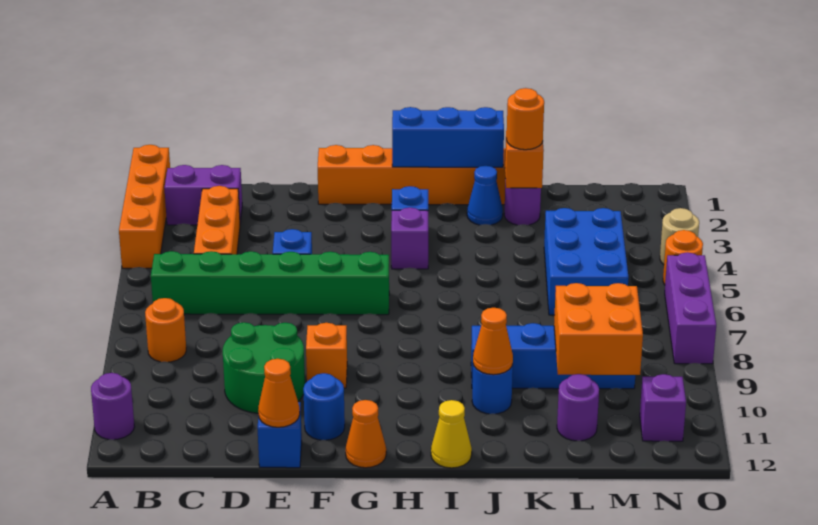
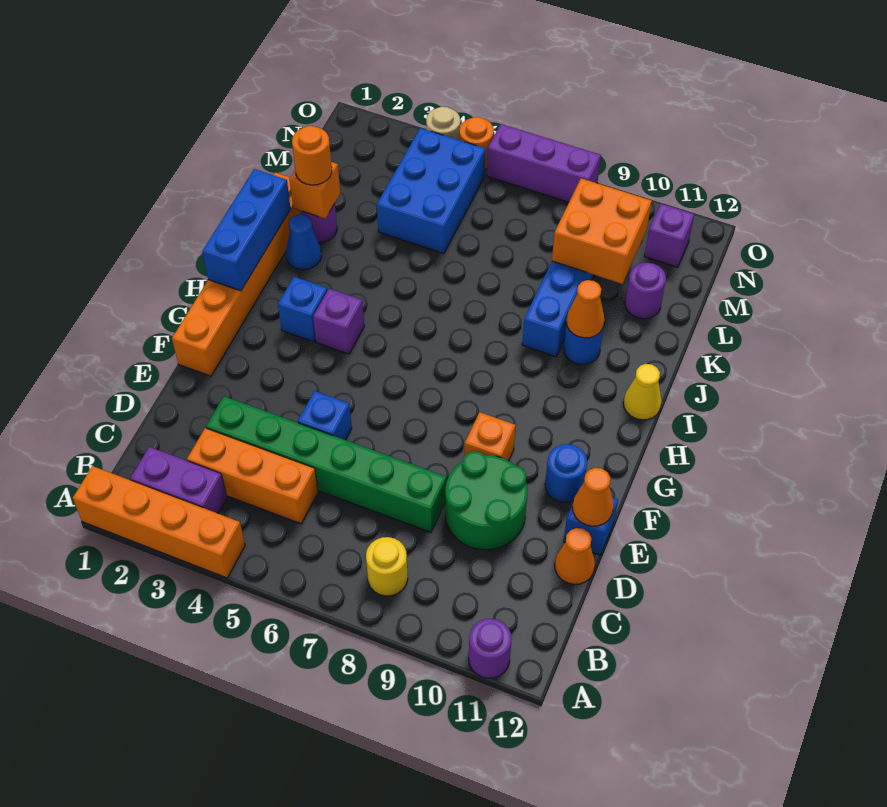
purple brick B2:C2 level 1 -> purple brick B2:B3 level 1
green brick B6:G6 level 1 -> green brick D3:D8 level 1
orange round brick B8 level 1 -> yellow round brick B8 level 1
orange cone G12 level 1 -> orange cone D12 level 1
blue brick L4:M6 level 1 -> blue brick L4:N5 level 1

